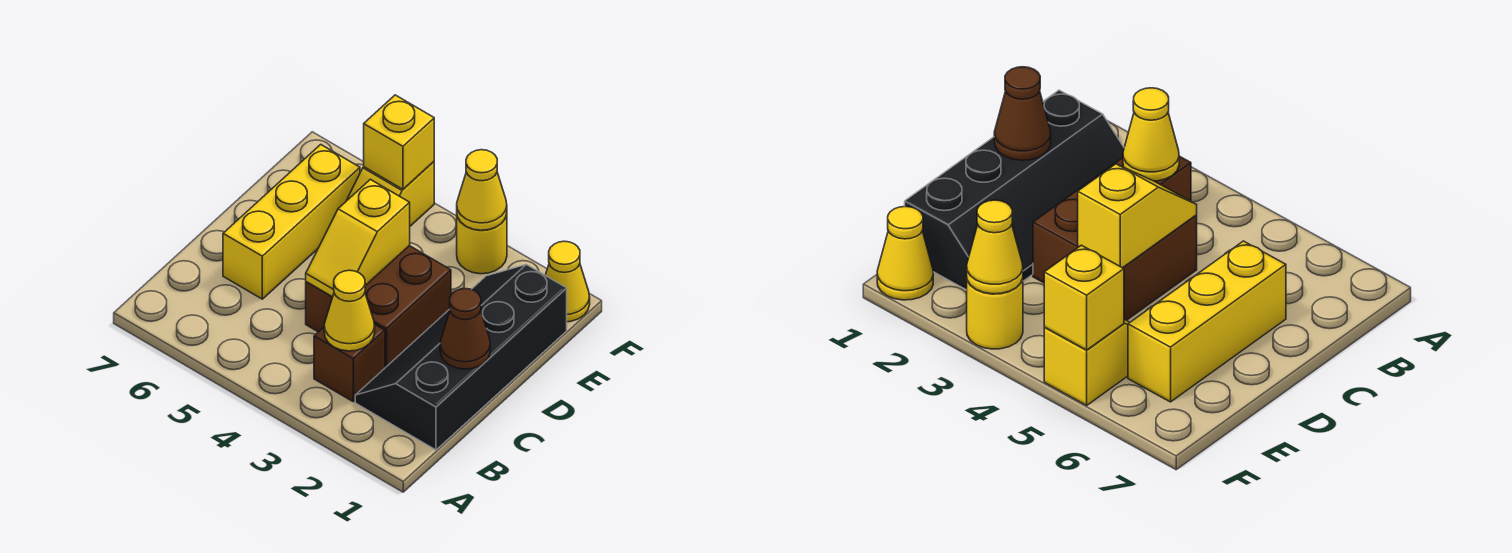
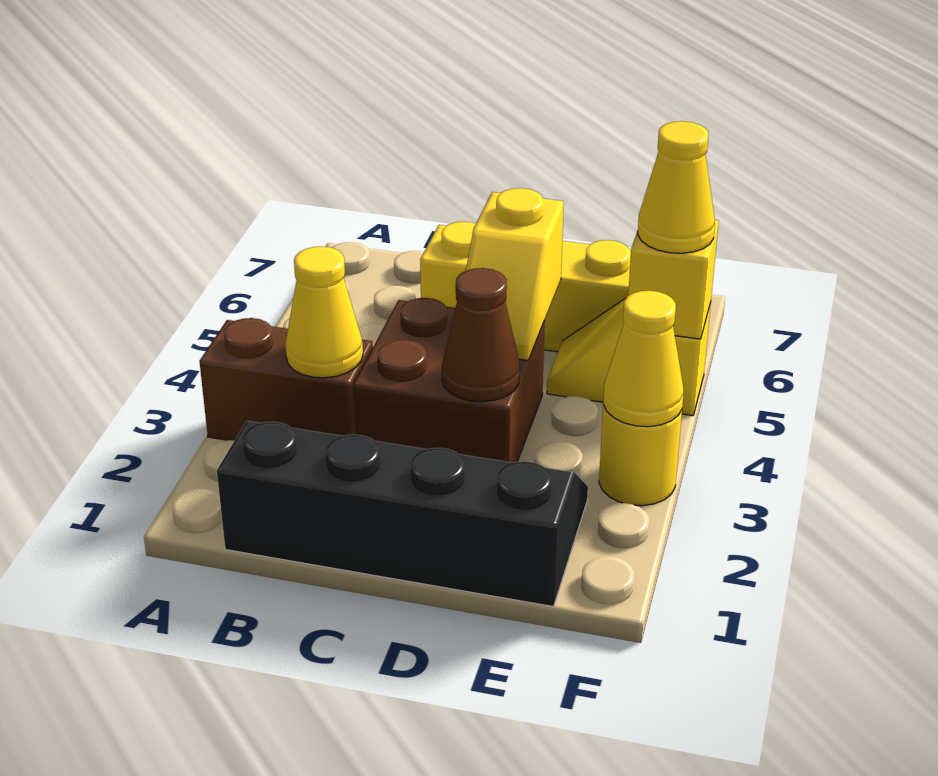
brown brick B3 level 1 -> brown brick A3:B3 level 1
brown cone C1 level 2 -> brown cone D3 level 2
yellow slope C4:D4 level 2 top D -> yellow slope D4:D5 level 2 top 5
yellow cone F1 level 1 -> yellow cone F5 level 3

